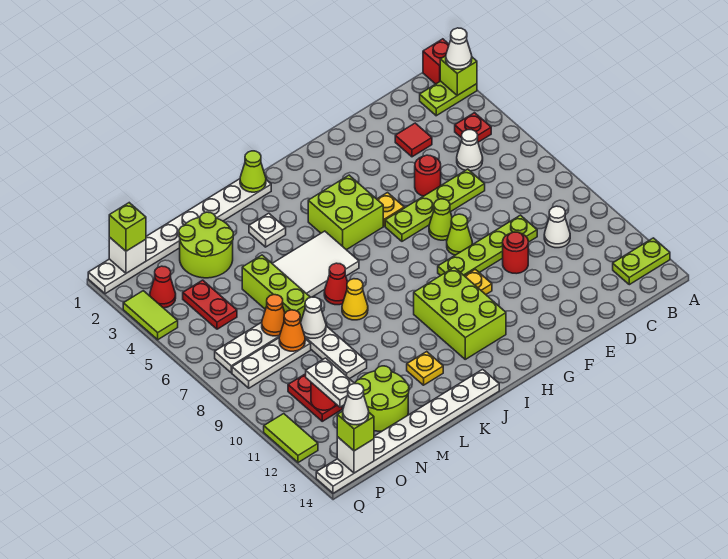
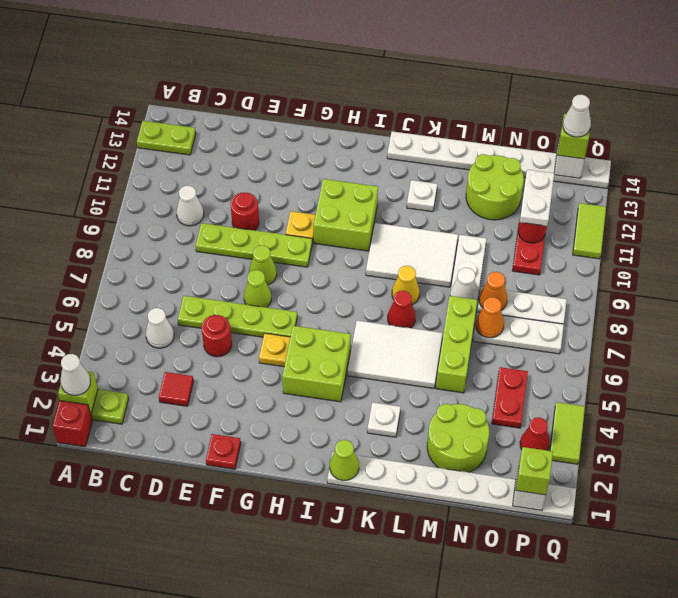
red plate B4 level 1 -> red plate F1 level 1
lime brick H10:I12 level 1 -> lime brick H10:I11 level 1
none -> white tile J9:L10 level 1
yellow plate K12 level 1 -> white plate K12 level 1

